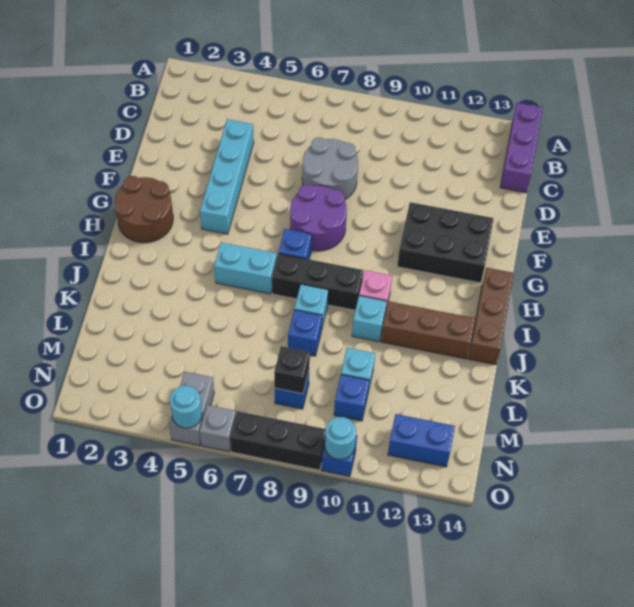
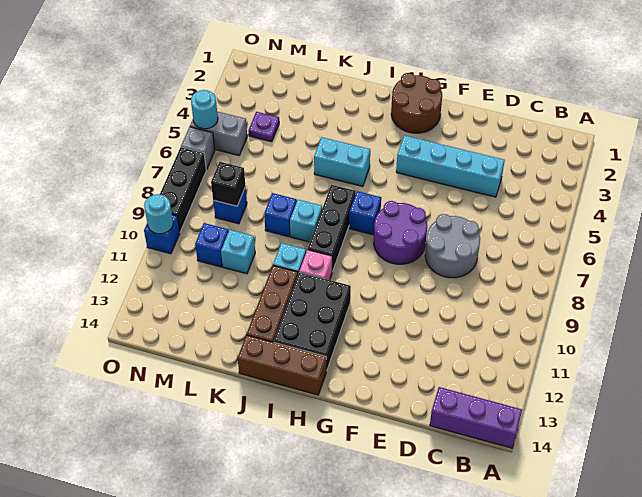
black brick F11:G13 level 1 -> black brick H11:I13 level 1
cyan brick I5:I6 level 1 -> cyan brick I5:J5 level 1
none -> purple plate M4 level 1
blue brick N12:N13 level 1 -> none

